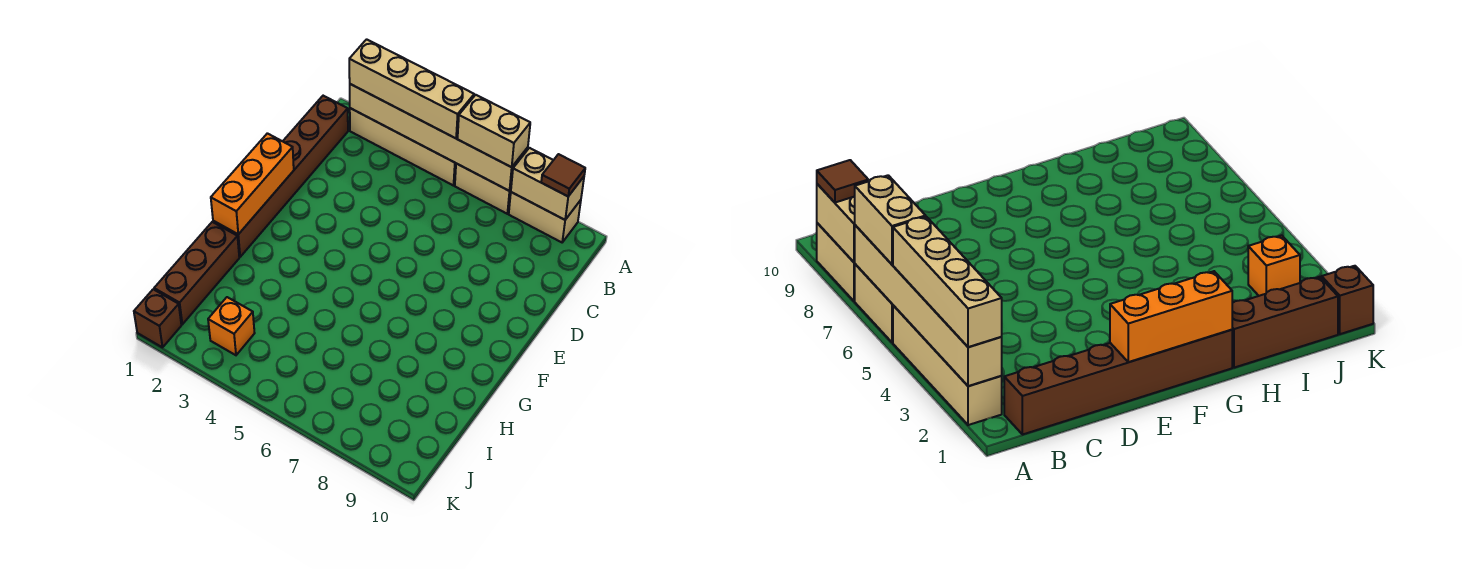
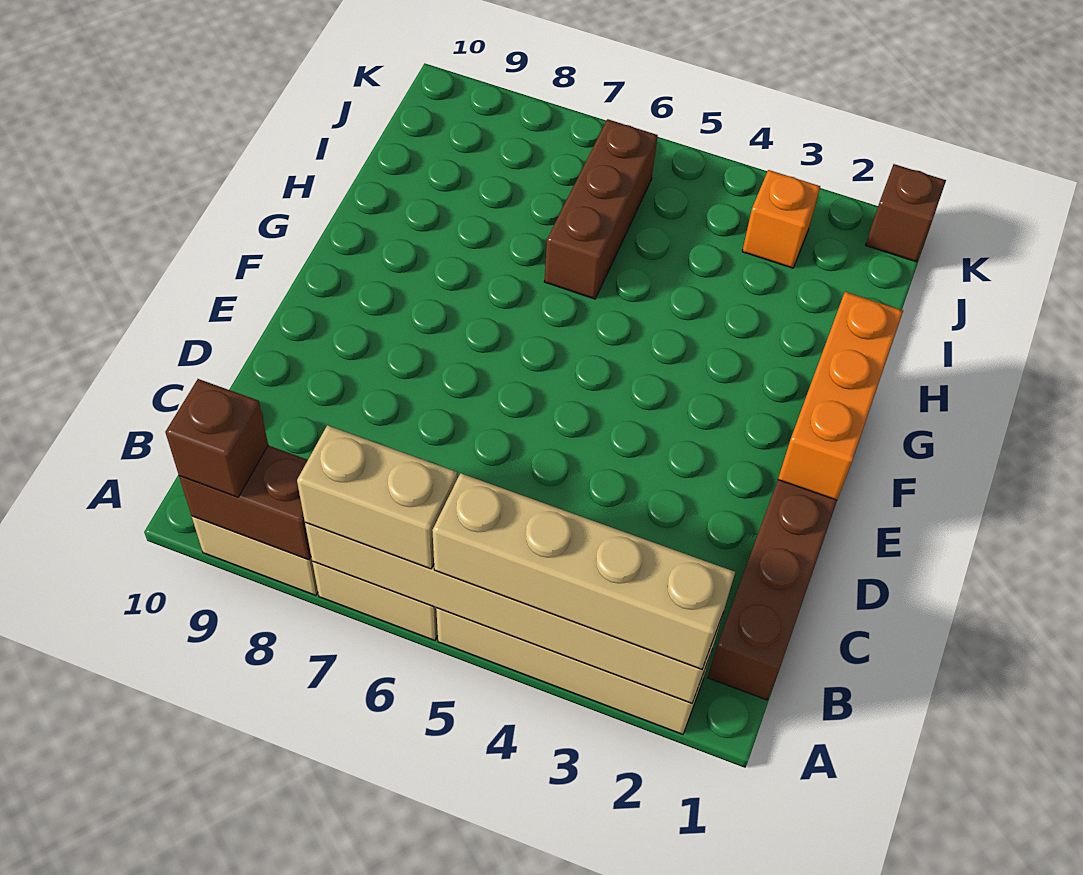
tan brick A8:A9 level 2 -> brown brick A8:A9 level 2
brown tile A9 level 3 -> brown brick A9 level 3
brown brick H1:J1 level 1 -> brown brick H6:J6 level 1

